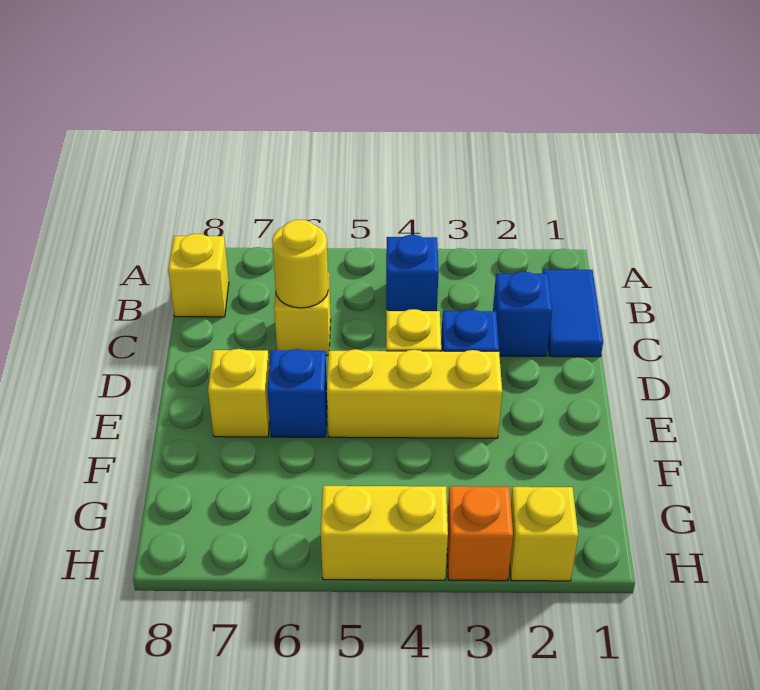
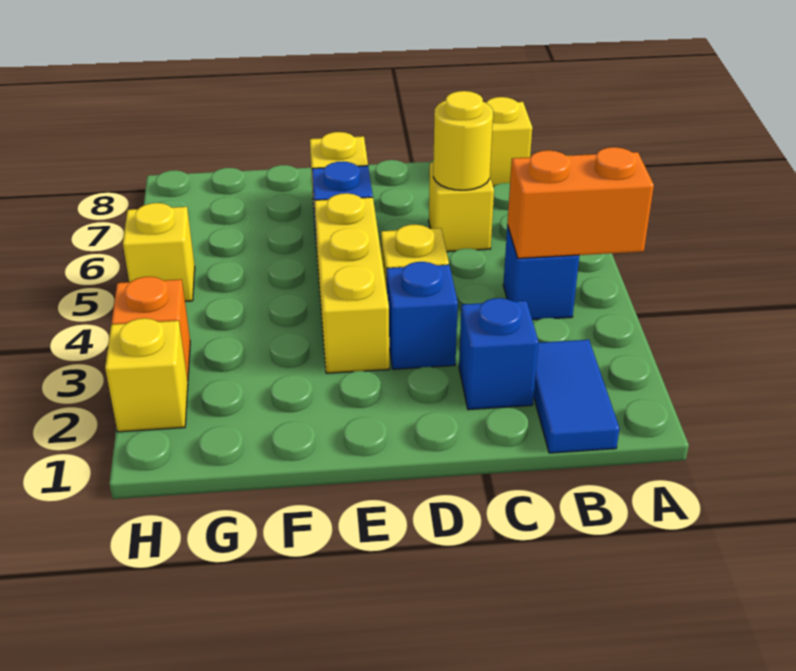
none -> orange brick A4:B4 level 2
blue tile B1:C1 level 1 -> blue tile B1:B2 level 1
yellow brick H4:H5 level 1 -> yellow brick H5 level 1

